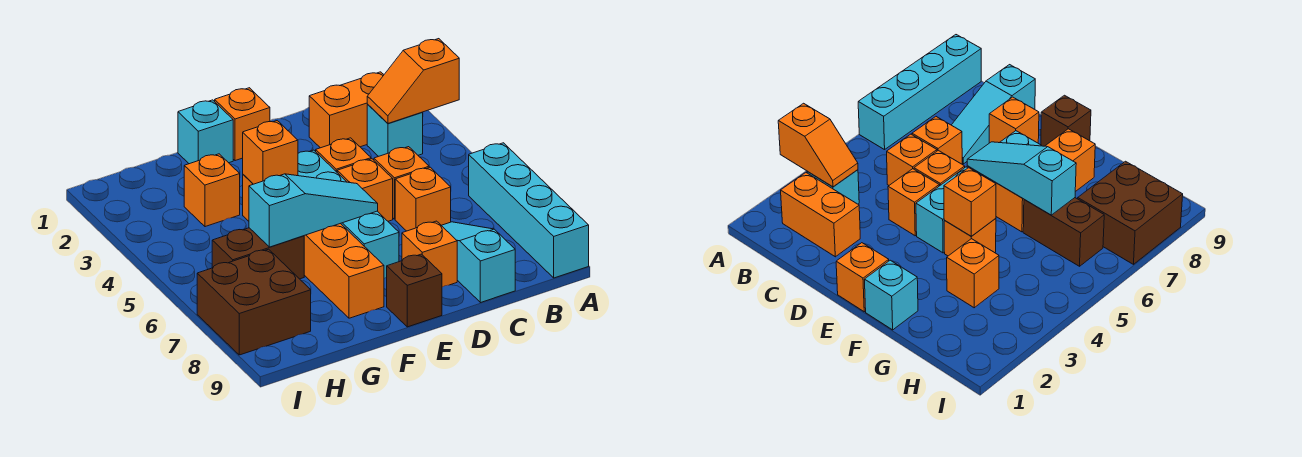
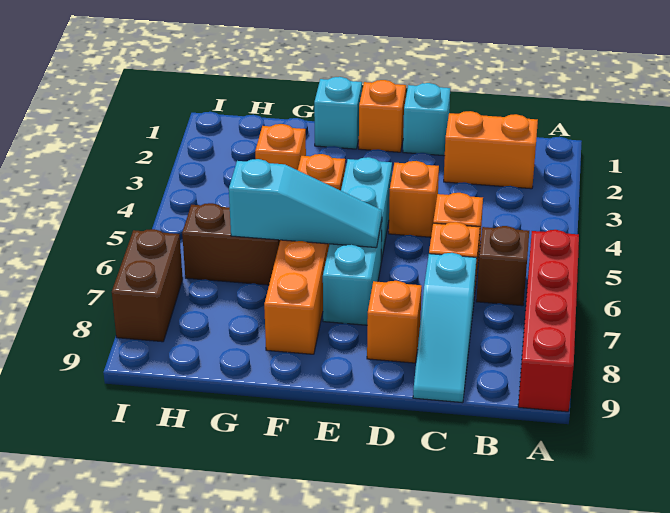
orange slope A3:B3 level 2 top A -> none
cyan brick A6:A9 level 1 -> red brick A6:A9 level 1
cyan brick B3 level 1 -> cyan brick D1 level 1
cyan slope C7:C9 level 1 top 9 -> cyan slope C7:C9 level 1 top 7
orange brick D5 level 1 -> none
brown brick E9 level 1 -> brown brick B6 level 1
orange brick F4 level 2 -> none
brown brick H7:I8 level 1 -> brown brick I7:I8 level 1

